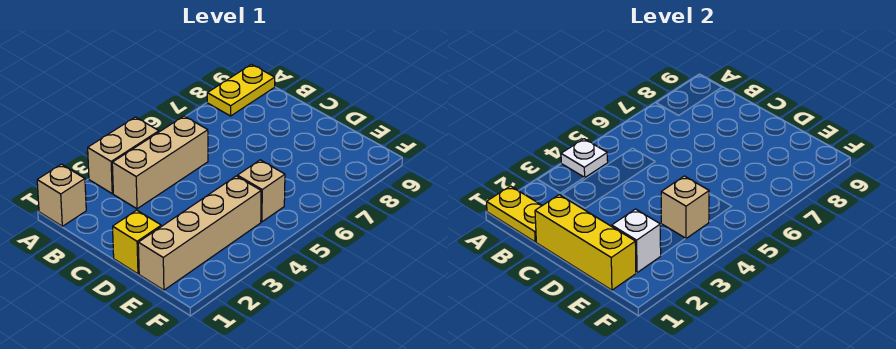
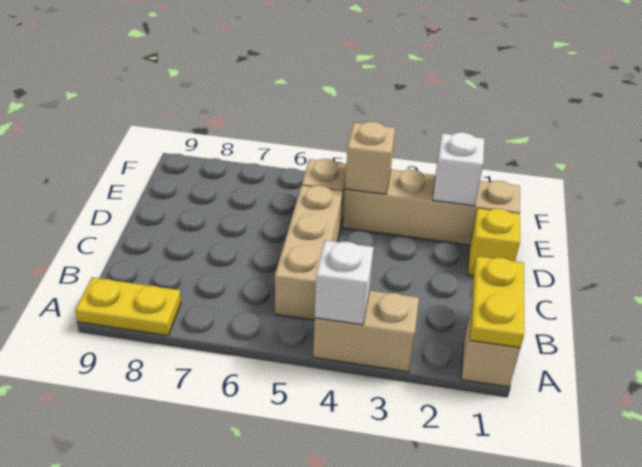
white plate A4 level 2 -> white brick A4 level 2
tan brick B3:B5 level 1 -> tan brick B5:D5 level 1
yellow brick C1:E1 level 2 -> none

